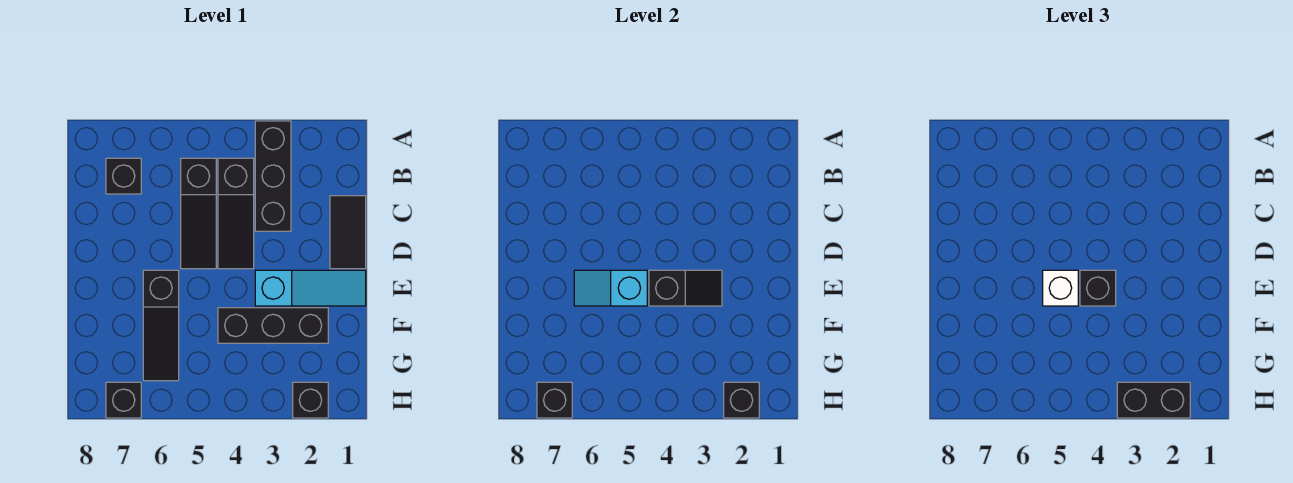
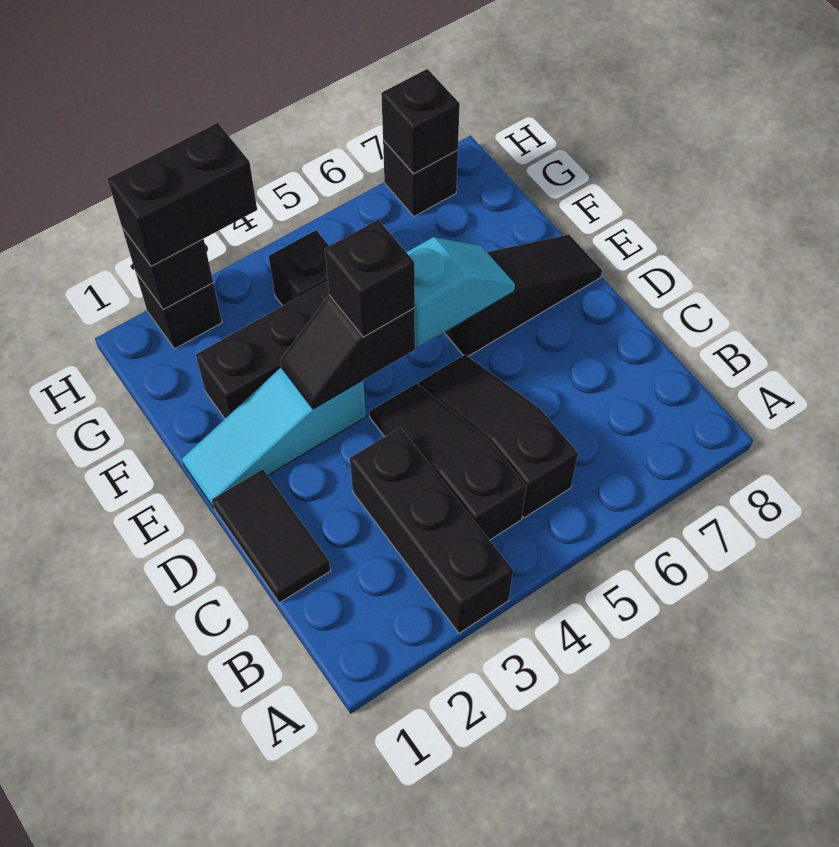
black brick B7 level 1 -> black brick G4 level 1
white brick E5 level 3 -> none
black slope E6:G6 level 1 top E -> black slope E6:E8 level 1 top 6

